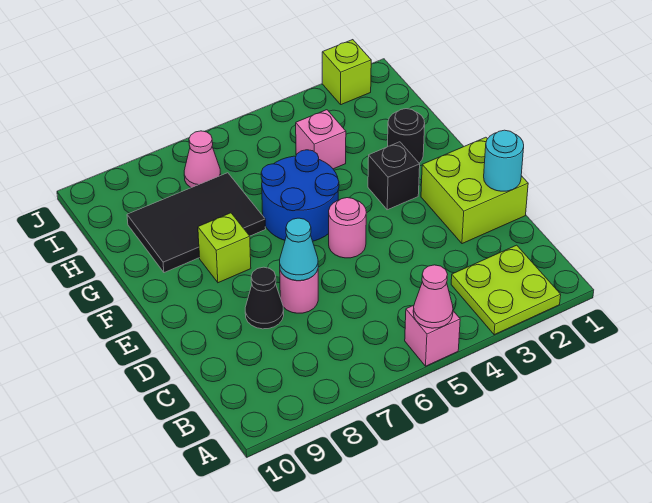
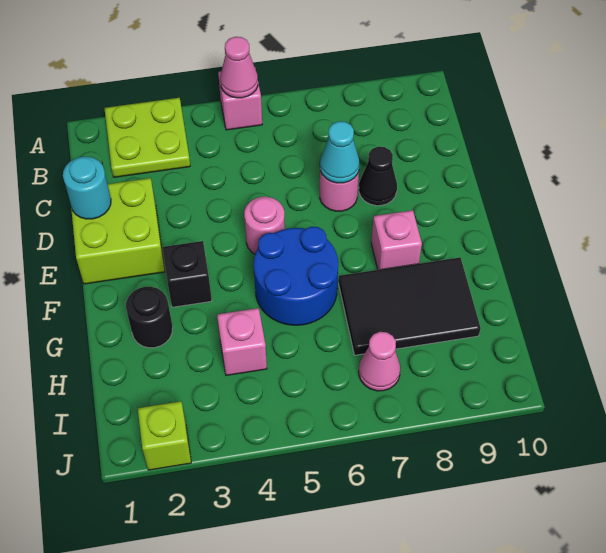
lime brick F8 level 1 -> pink brick F8 level 1

